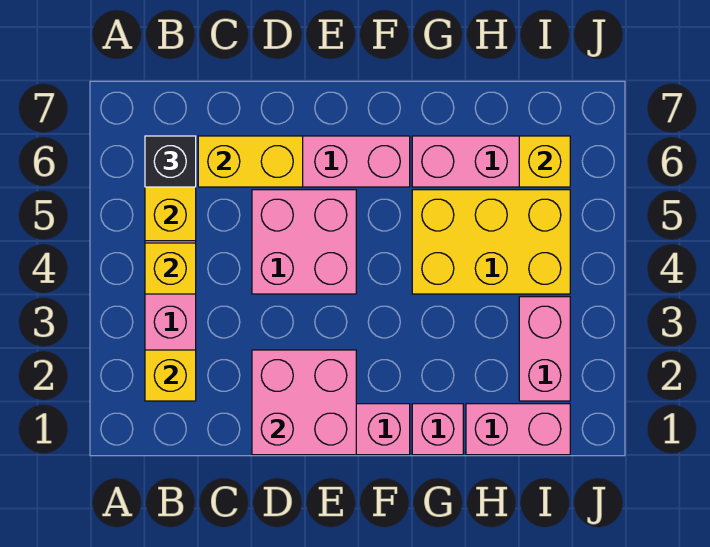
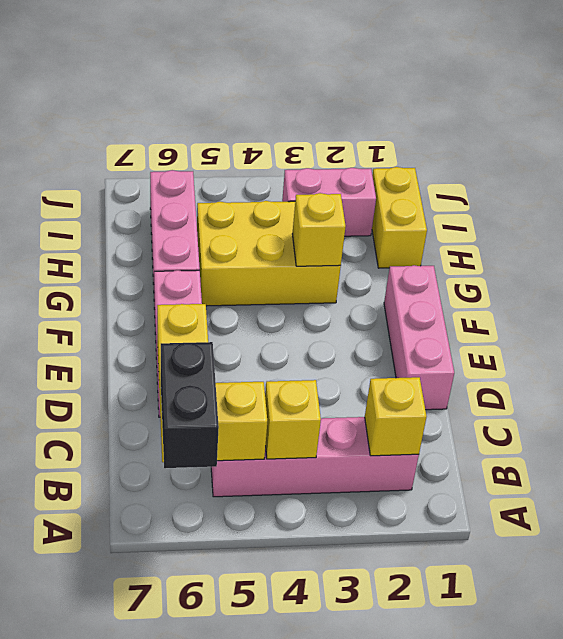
black brick B6 level 3 -> black brick A6:B6 level 3
pink brick D1:E2 level 2 -> none
pink brick D4:E5 level 1 -> none
pink brick G1 level 1 -> none
yellow brick G4:I5 level 1 -> yellow brick G3:H5 level 1
pink brick H1:I1 level 1 -> yellow brick H1:I1 level 1
yellow brick I6 level 2 -> yellow brick G3 level 2

